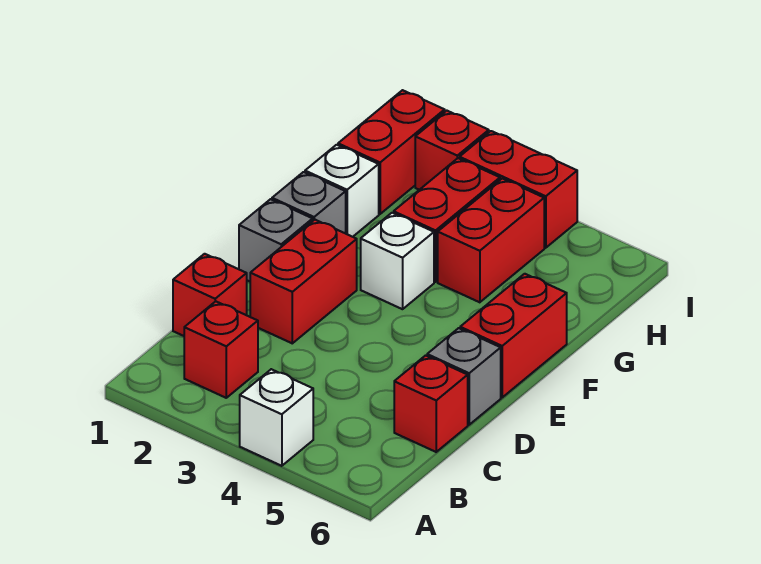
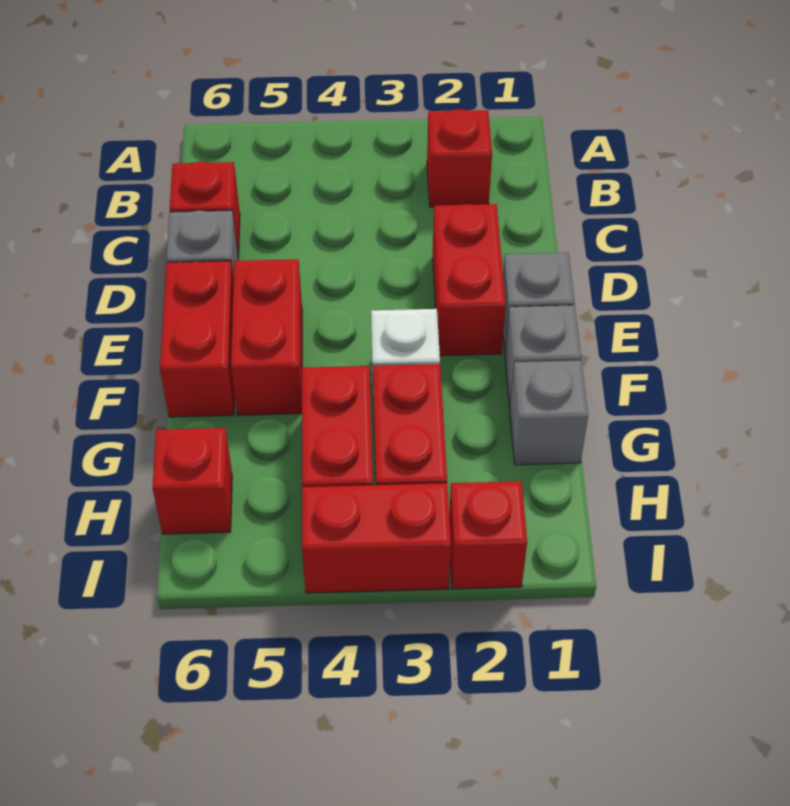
white brick A4 level 1 -> none
red brick C1 level 1 -> red brick H6 level 1
white brick G1 level 1 -> grey brick G1 level 1
red brick H1:I1 level 1 -> red brick E5:F5 level 1

